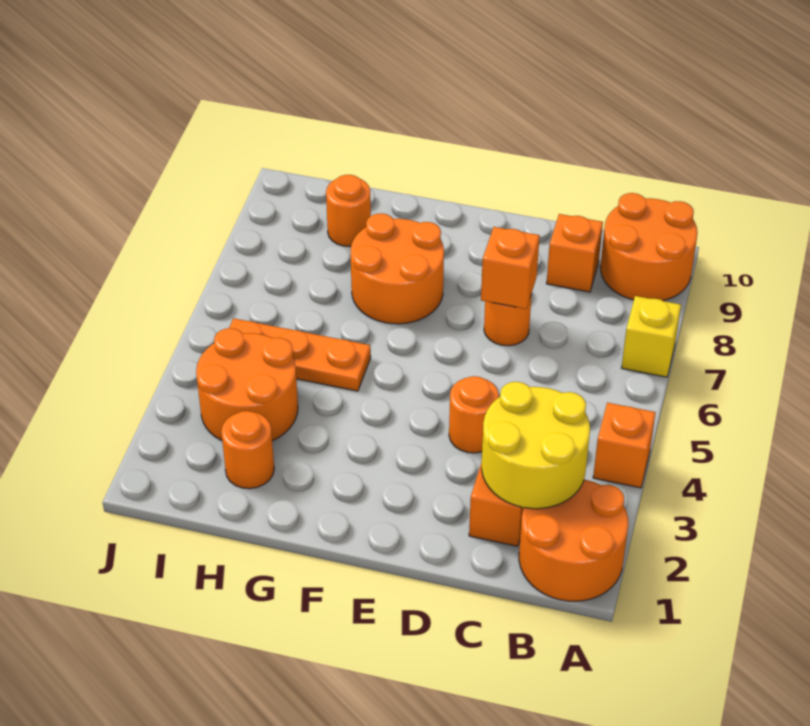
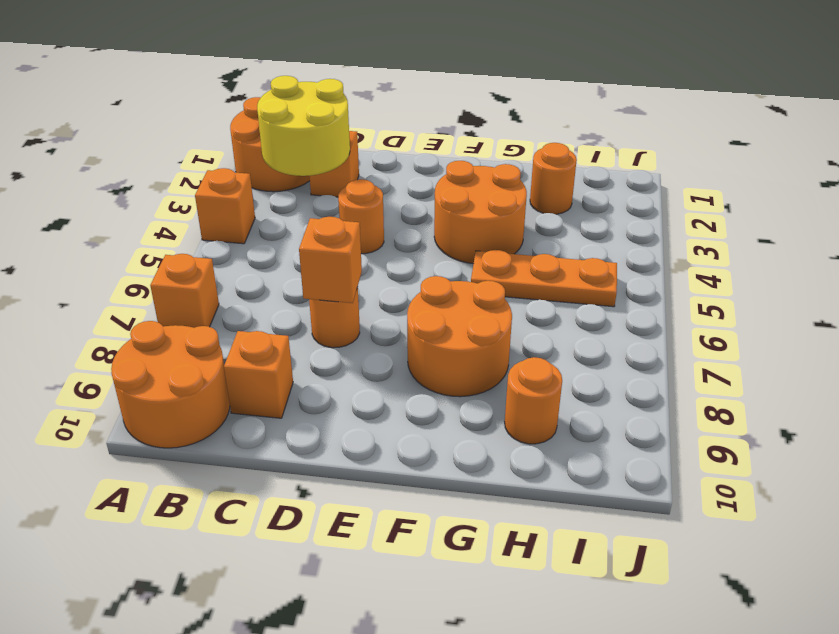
yellow brick A7 level 1 -> orange brick A7 level 1
orange round brick H3:I4 level 1 -> orange round brick F3:G4 level 1

